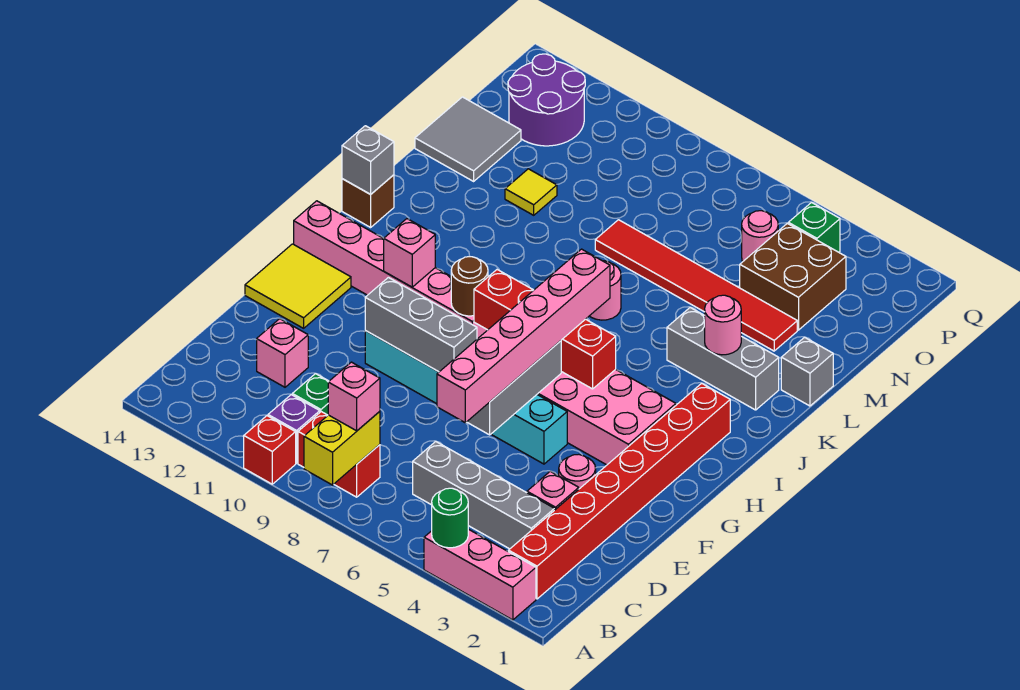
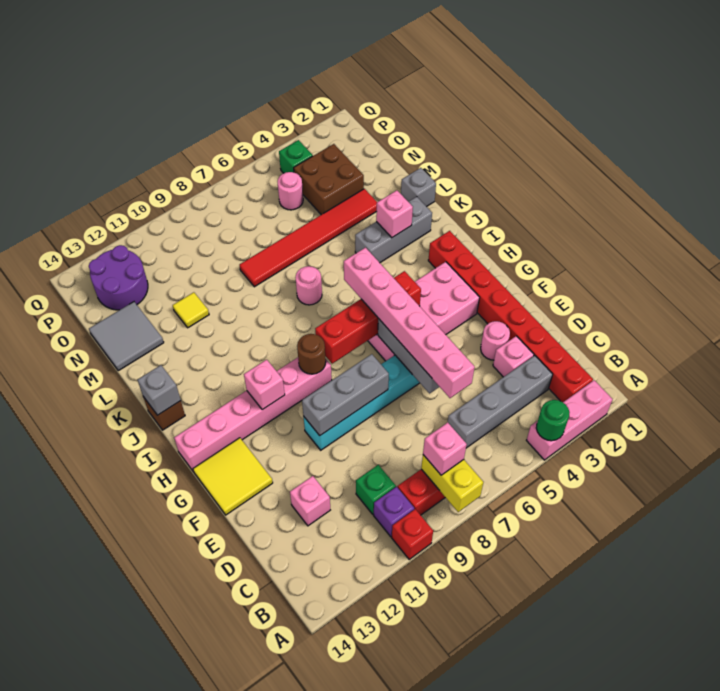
pink round brick K3 level 2 -> pink brick K3 level 2

